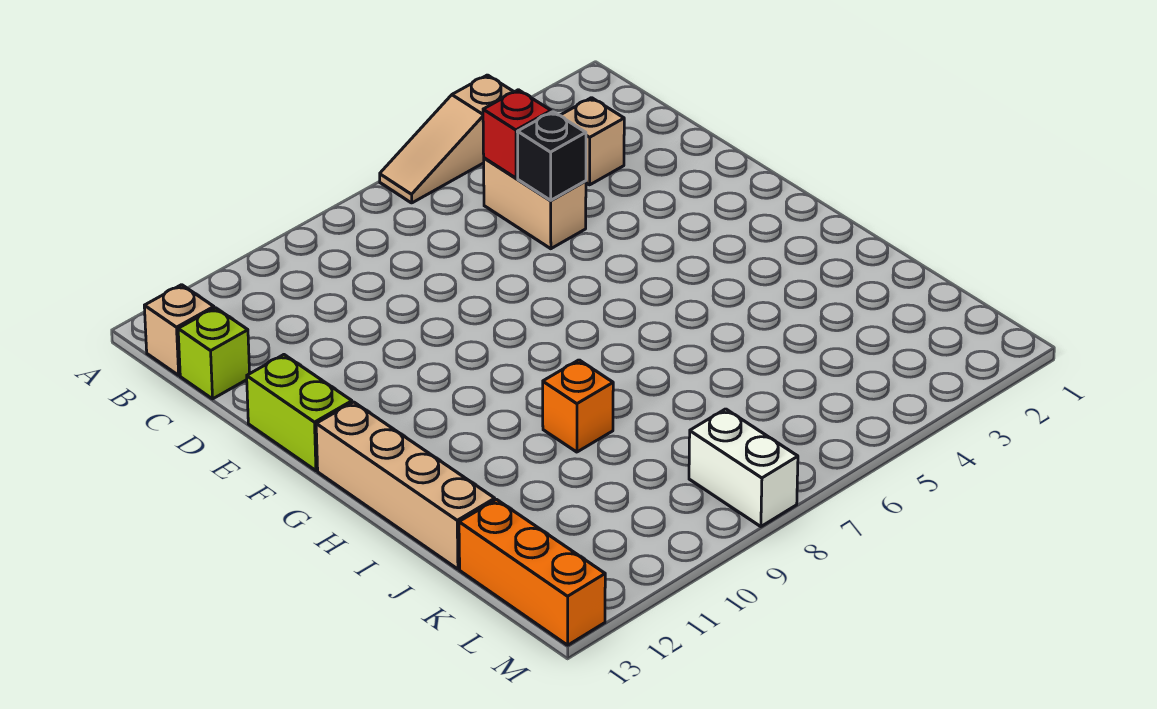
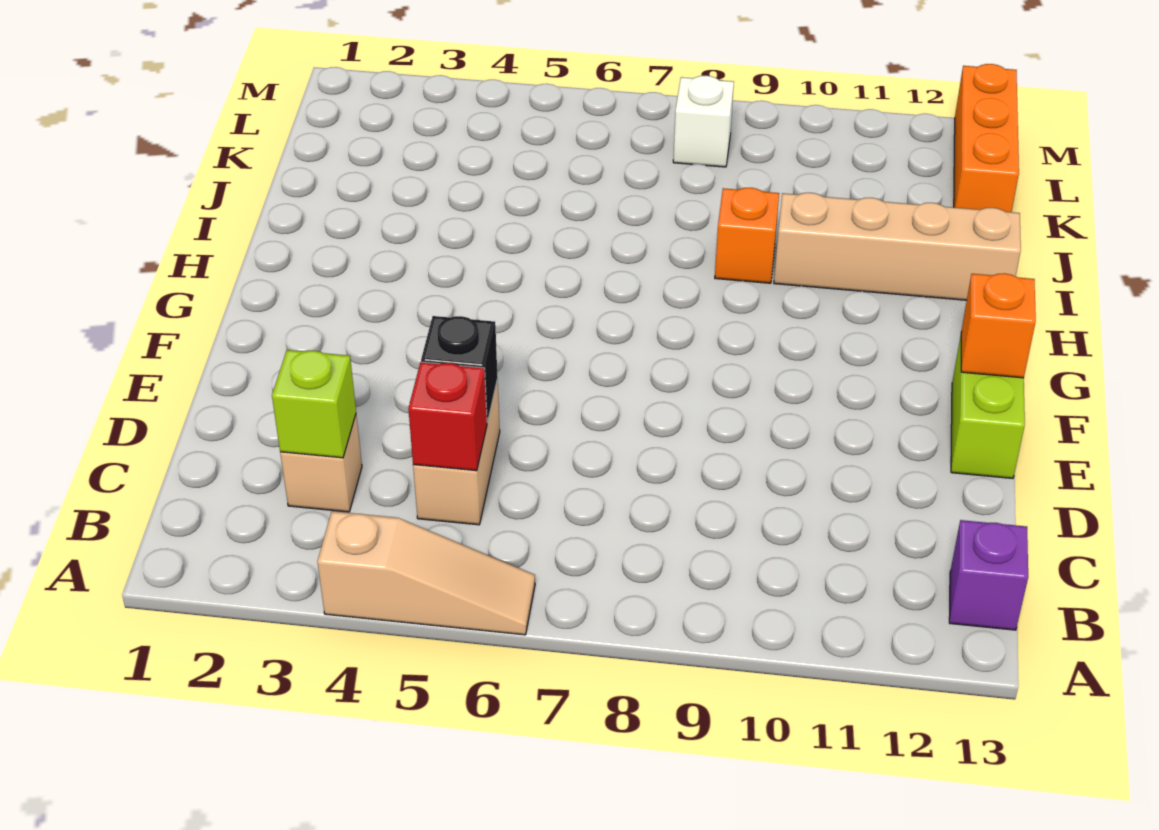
tan brick B13 level 1 -> purple brick B13 level 1
lime brick C13 level 1 -> lime brick C3 level 2
none -> orange brick F13 level 2
tan brick G13:J13 level 1 -> tan brick I10:I13 level 1
white brick L8:M8 level 1 -> white brick L8 level 1

